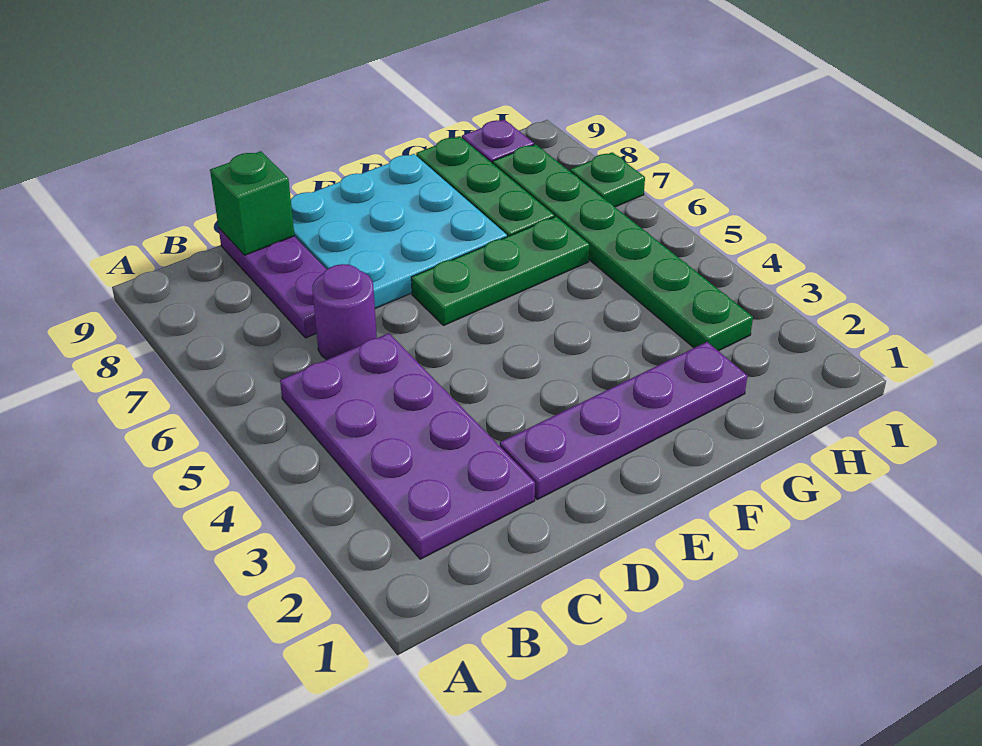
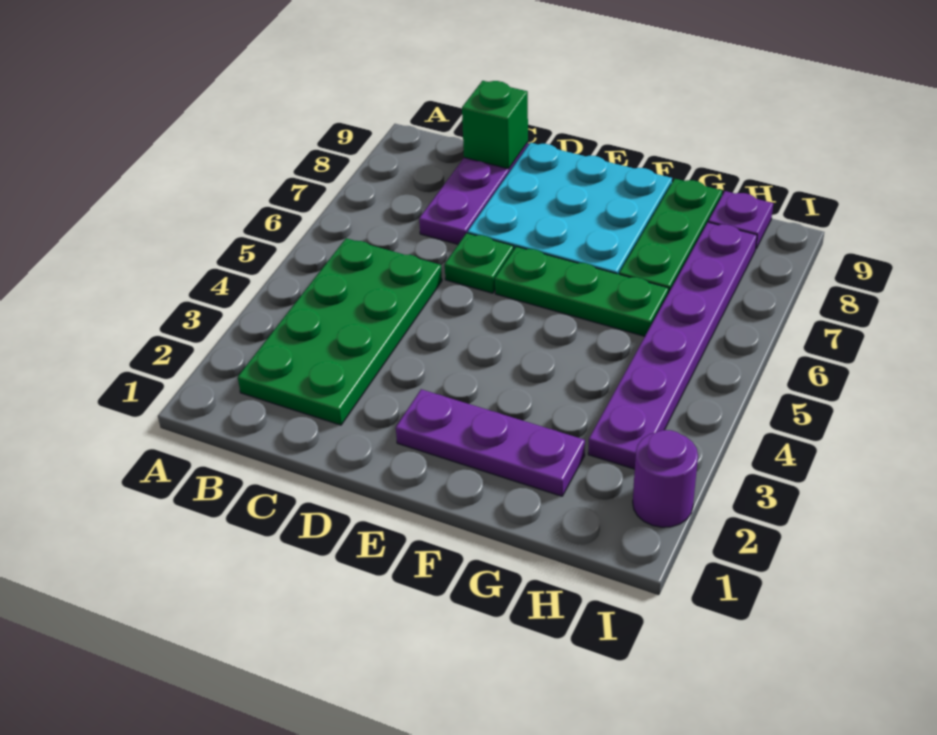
purple plate B2:C5 level 1 -> green plate B2:C5 level 1
purple round brick C6 level 1 -> purple round brick I2 level 1
purple plate D2:G2 level 1 -> purple plate E2:G2 level 1
green plate H3:H8 level 1 -> purple plate H3:H8 level 1
green plate I7 level 1 -> green plate D6 level 1

